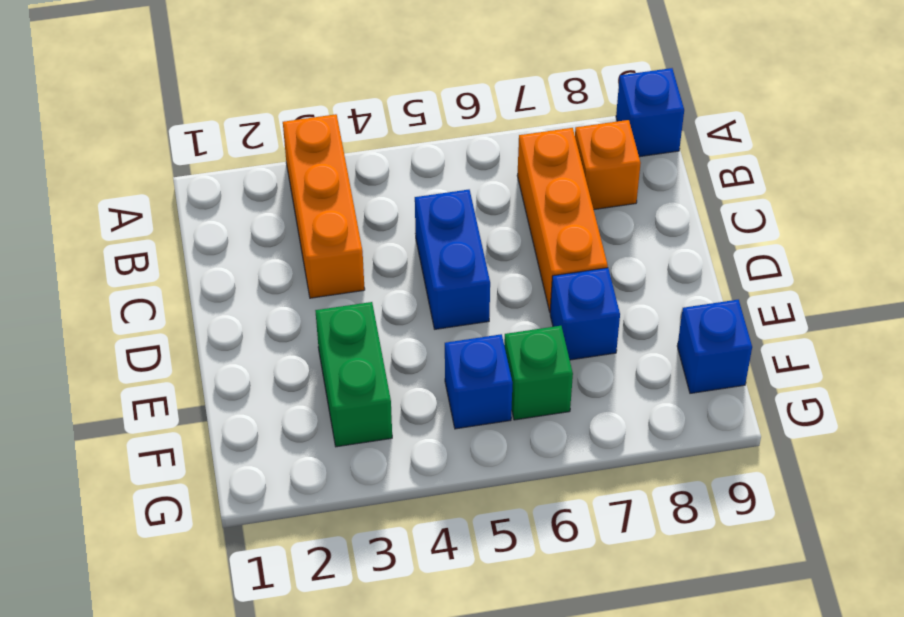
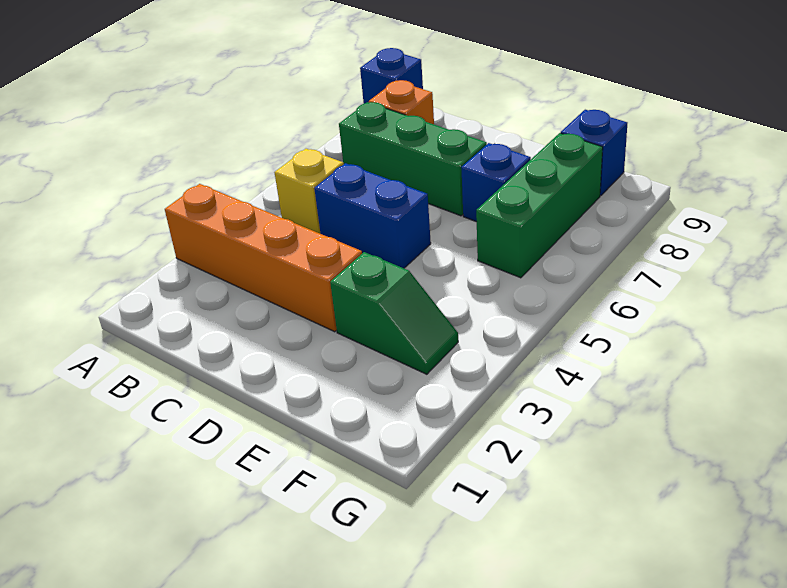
orange brick A3:C3 level 1 -> orange brick A3:D3 level 1
none -> yellow brick B5 level 1
orange brick B7:D7 level 1 -> green brick B7:D7 level 1
green brick E3:F3 level 1 -> green slope E3:F3 level 1 top E
blue brick F5 level 1 -> none
green brick F6 level 1 -> green brick F6:F8 level 1

